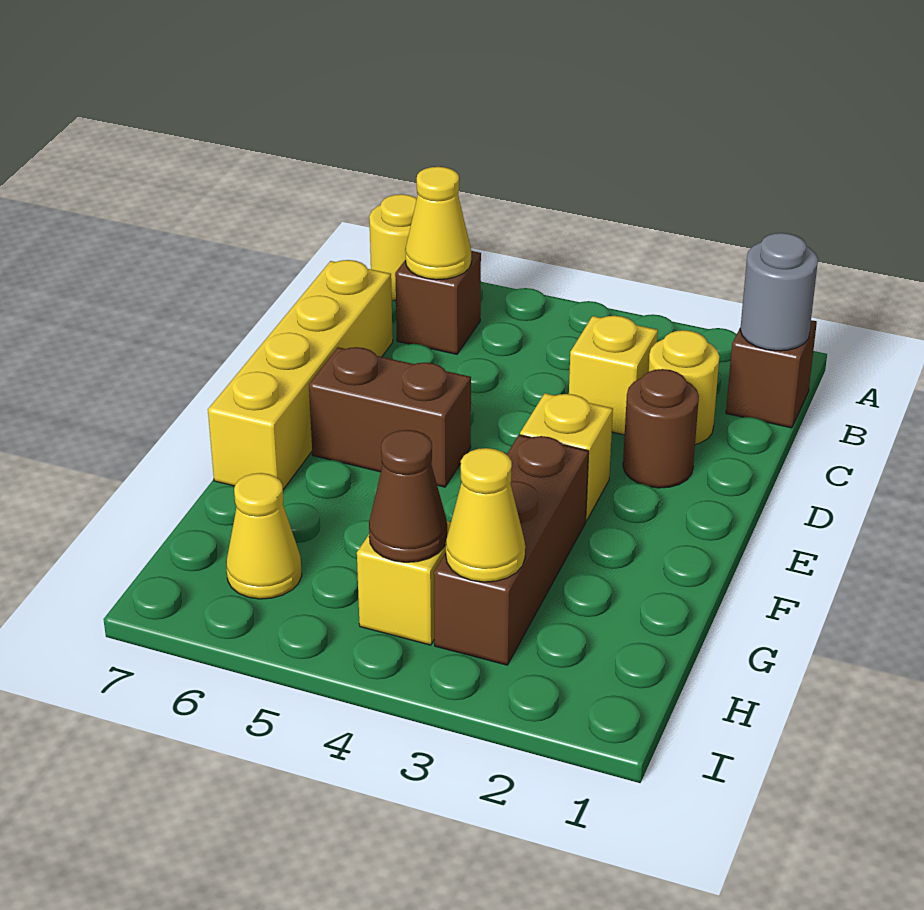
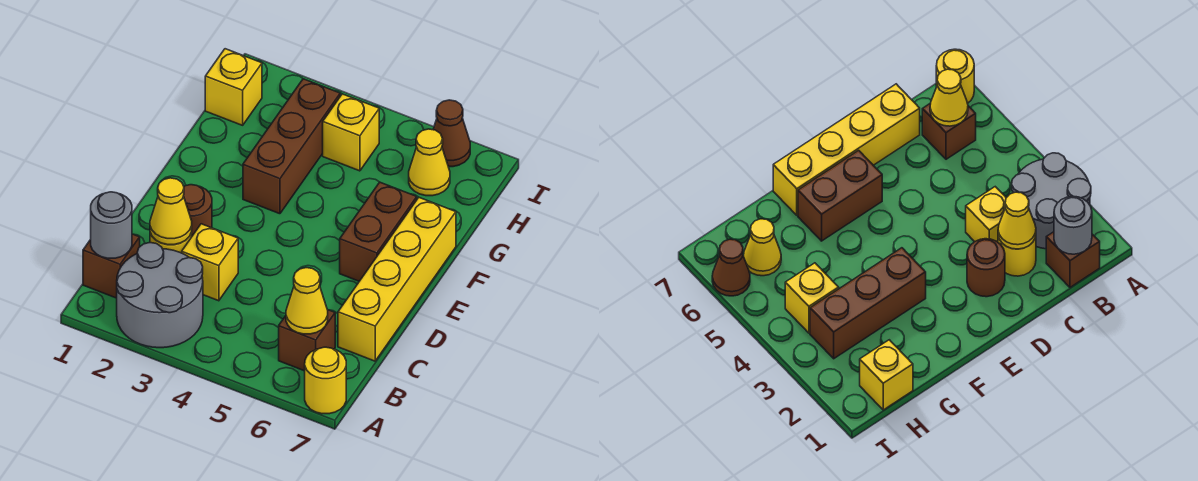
none -> grey round brick A2:B3 level 1
yellow brick E3 level 1 -> yellow brick H1 level 1
brown brick E5:E6 level 1 -> brown brick E6:F6 level 1
yellow cone H3 level 2 -> yellow cone C2 level 2
brown cone H4 level 2 -> brown cone I6 level 1

